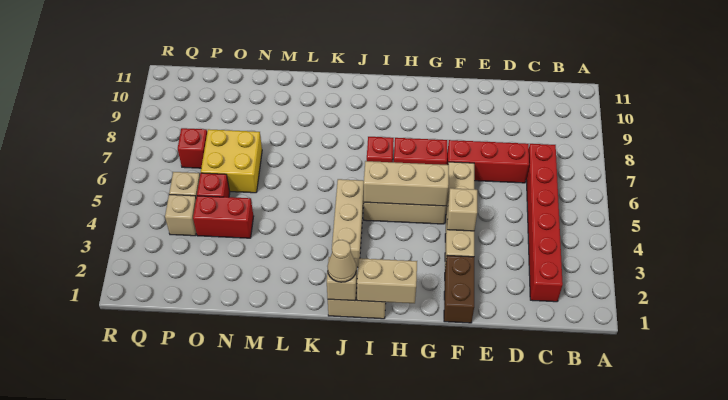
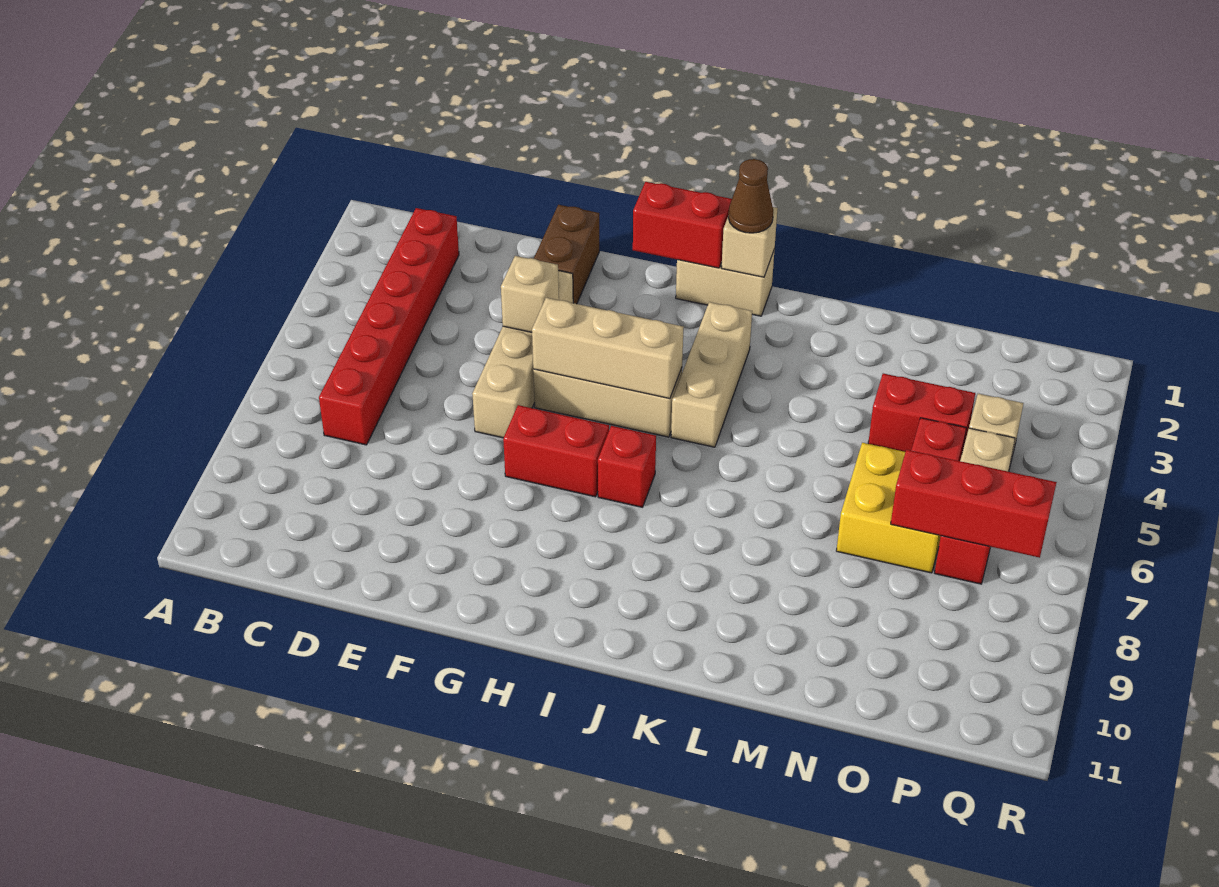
red brick D7:F7 level 1 -> red brick O7:Q7 level 2
tan brick H1:I1 level 2 -> red brick H1:I1 level 2
tan cone J1 level 3 -> brown cone J1 level 3

